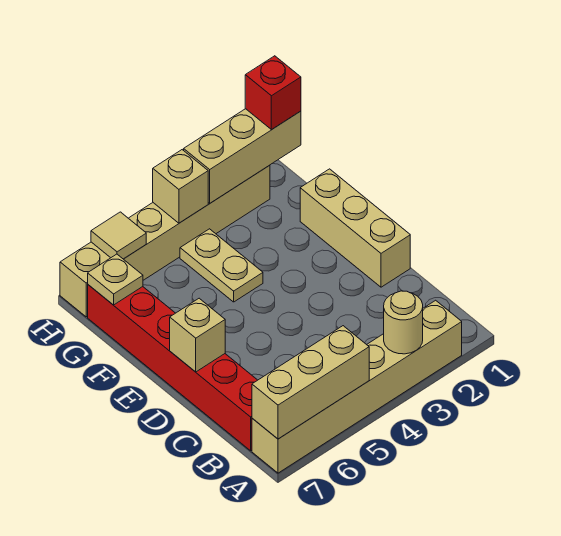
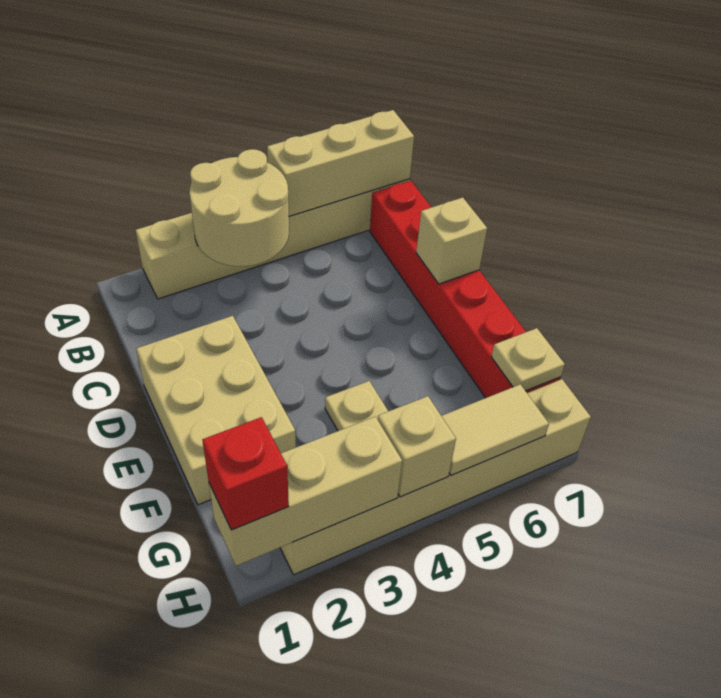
tan round brick A3 level 2 -> tan round brick A3:B4 level 2
tan brick D1:F1 level 1 -> tan brick D1:F2 level 1
tan tile H6 level 2 -> tan tile H5:H6 level 2

